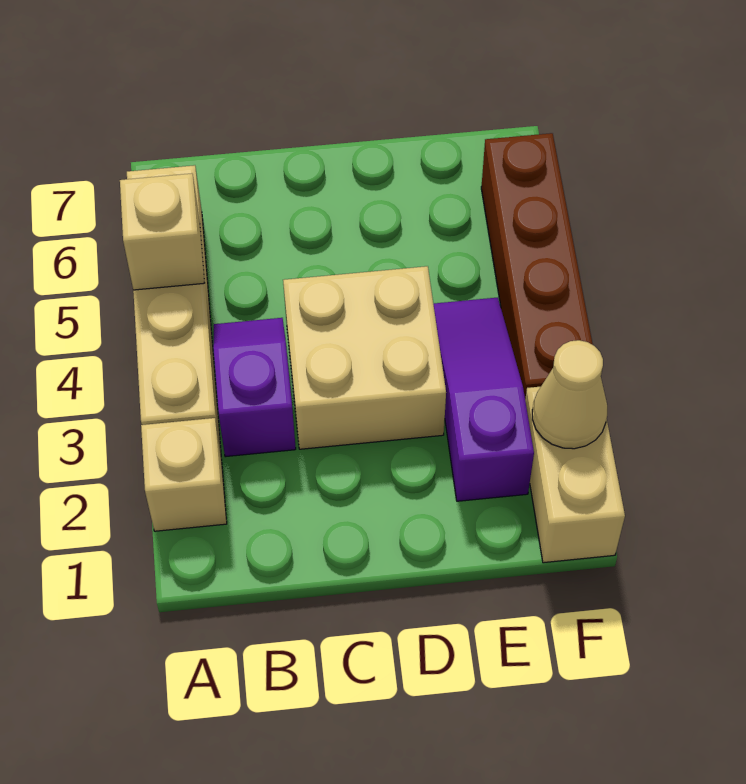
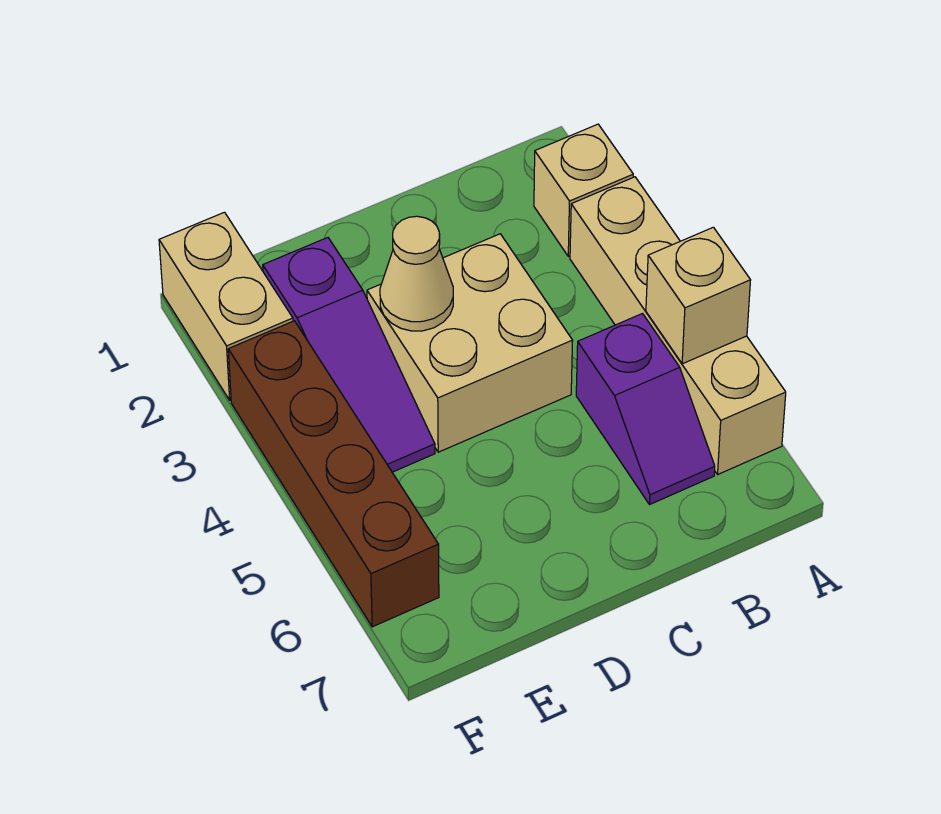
purple slope B3:B4 level 1 top 3 -> purple slope B5:B6 level 1 top 5
tan cone F2 level 2 -> tan cone D3 level 2

